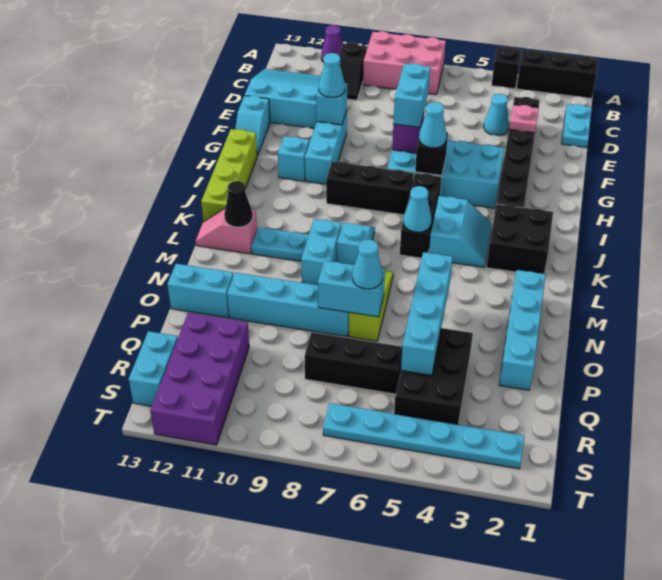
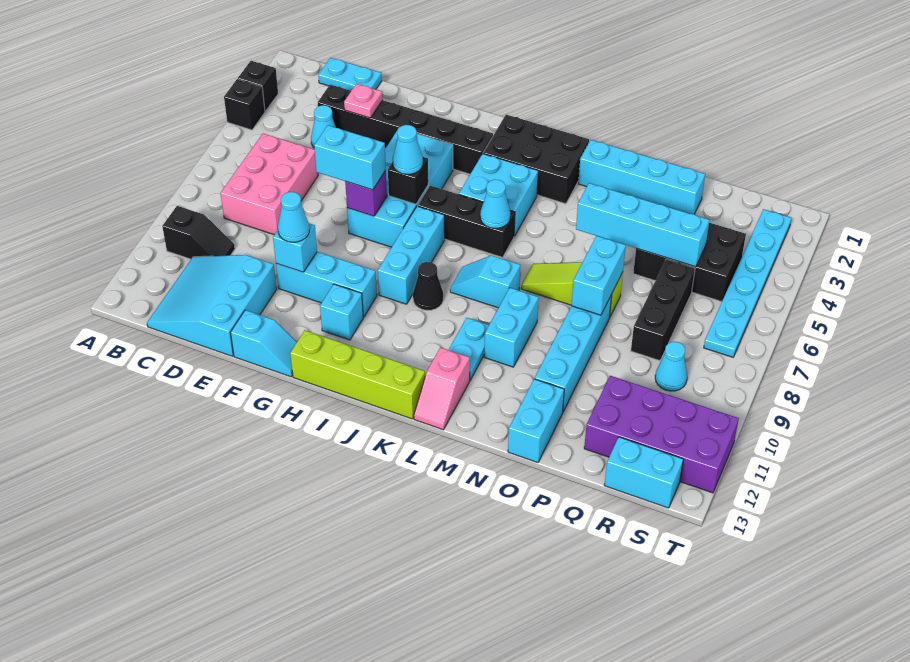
black brick A1:A3 level 1 -> black brick A3 level 1
pink brick A7:B9 level 1 -> pink brick C6:D8 level 1
purple cone A11 level 1 -> none
black brick I7:I9 level 1 -> cyan brick I7:I9 level 1
black brick J2:K3 level 1 -> black brick J2:L3 level 1
cyan slope J4:K5 level 1 top 5 -> cyan brick J4:K5 level 1
cyan brick L9:M9 level 1 -> cyan brick M9:M10 level 1
black cone L12 level 2 -> black cone J9 level 1
cyan cone O7 level 3 -> cyan cone R9 level 1

